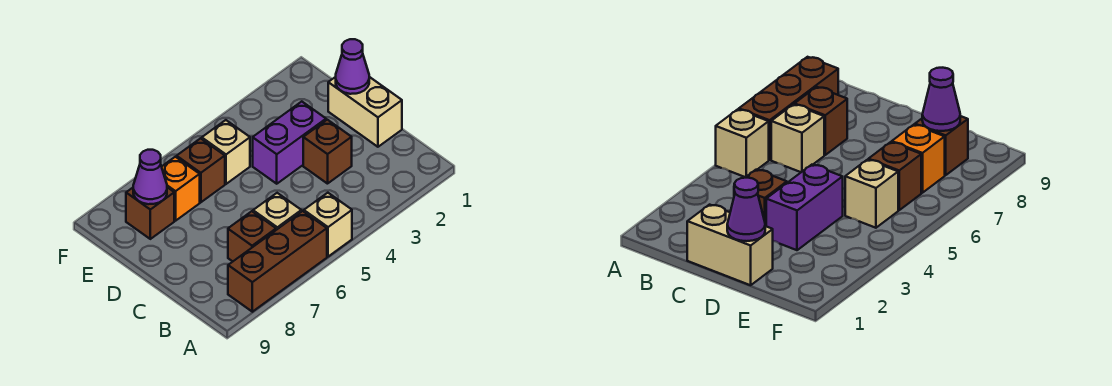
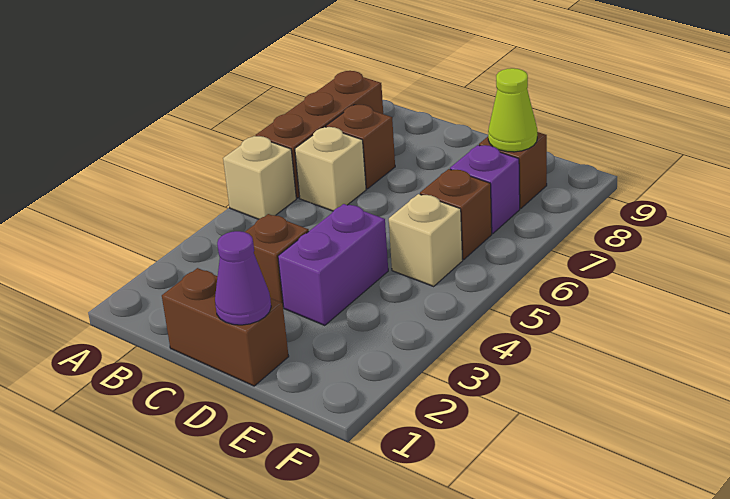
tan brick C1:D1 level 1 -> brown brick C1:D1 level 1
orange brick E7 level 1 -> purple brick E7 level 1
purple cone E8 level 2 -> lime cone E8 level 2

